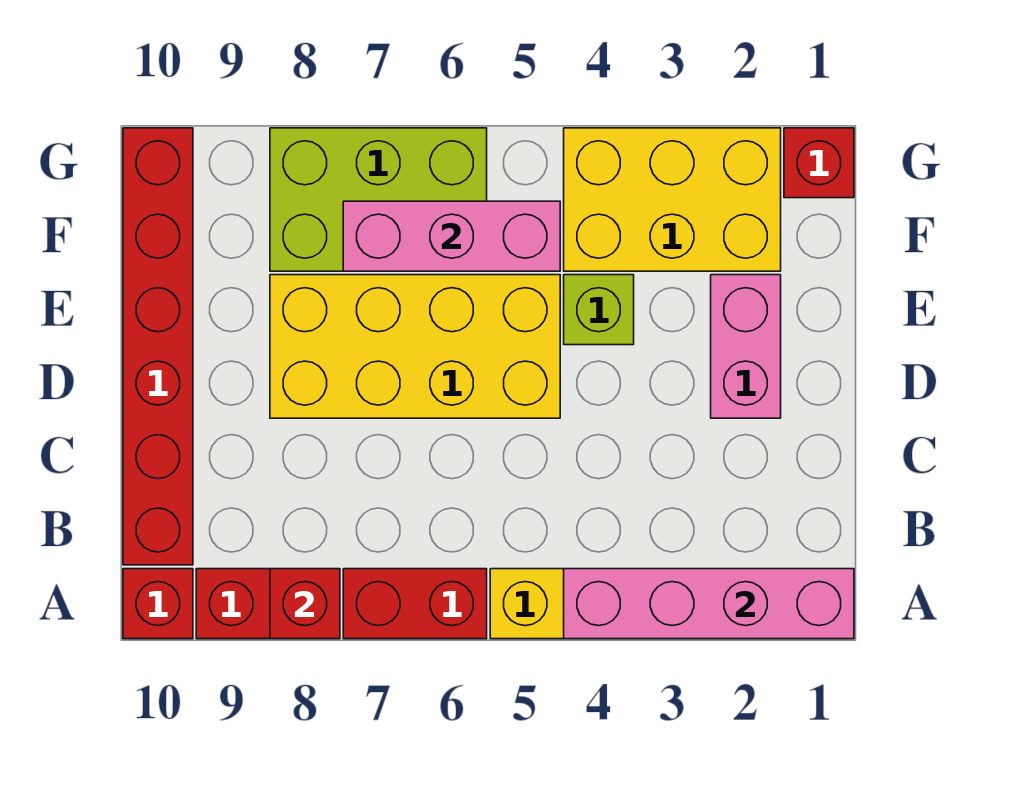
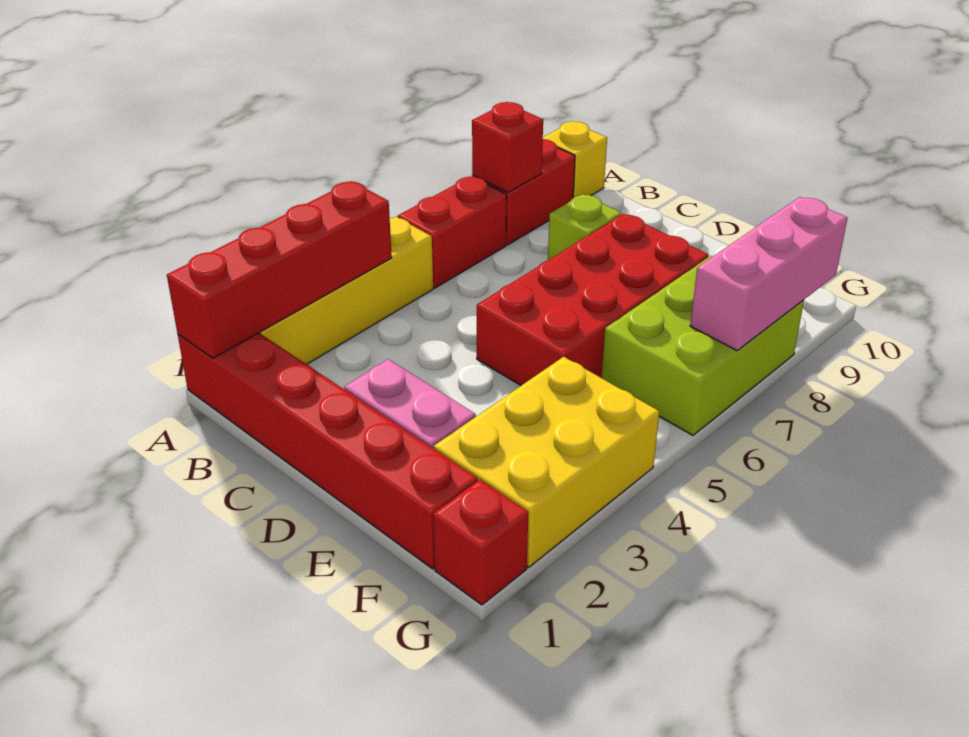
pink brick A1:A4 level 2 -> red brick A1:A4 level 2
red brick A10 level 1 -> yellow brick A10 level 1
red brick B10:G10 level 1 -> red brick A1:F1 level 1
yellow brick D5:E8 level 1 -> red brick D5:E8 level 1
lime brick E4 level 1 -> lime brick C8 level 1
pink brick F5:F7 level 2 -> pink brick G7:G9 level 2

